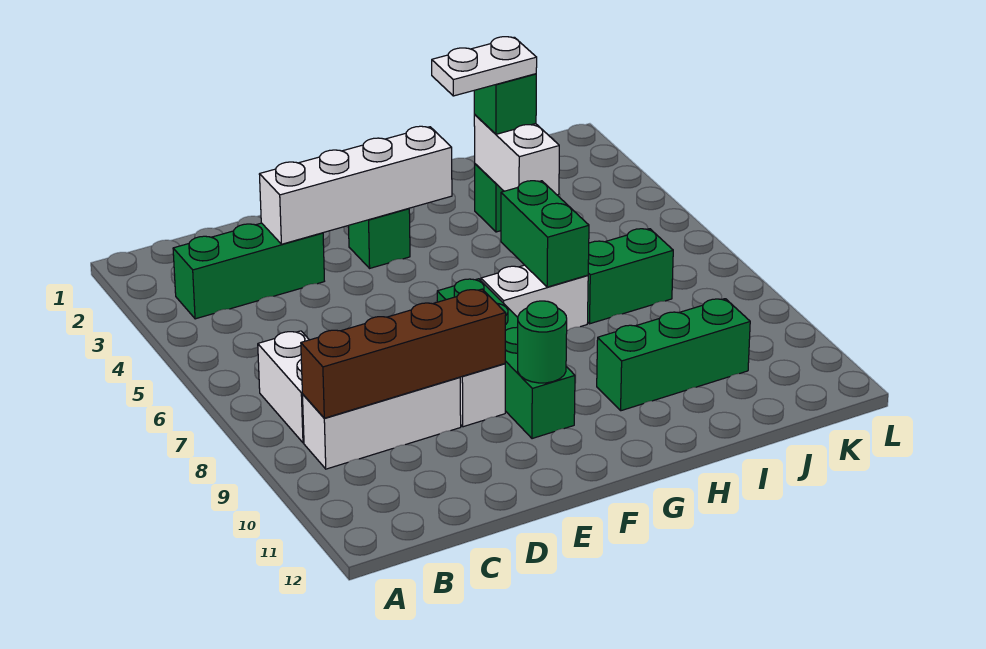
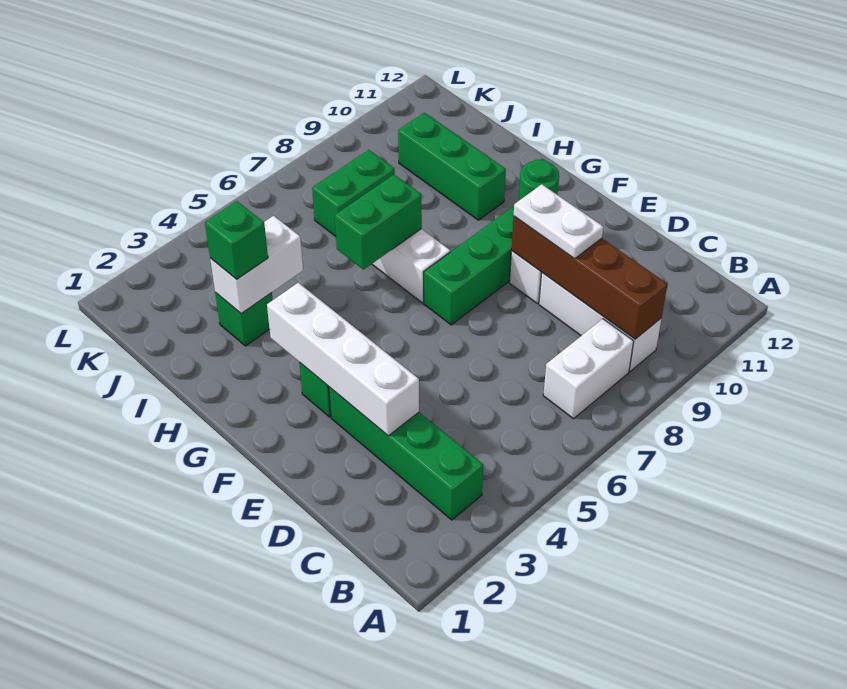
green brick B3:D3 level 1 -> green brick B3:E3 level 1
white plate H3:I3 level 4 -> white plate D9:E9 level 3
green brick I7:J7 level 1 -> green brick J7:J8 level 1

